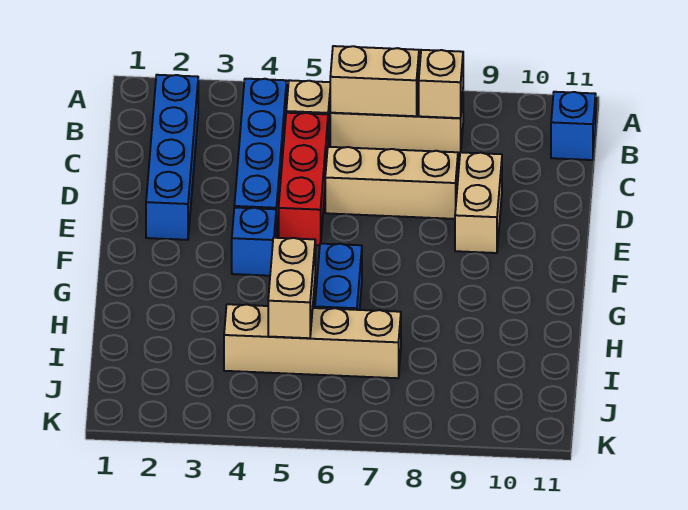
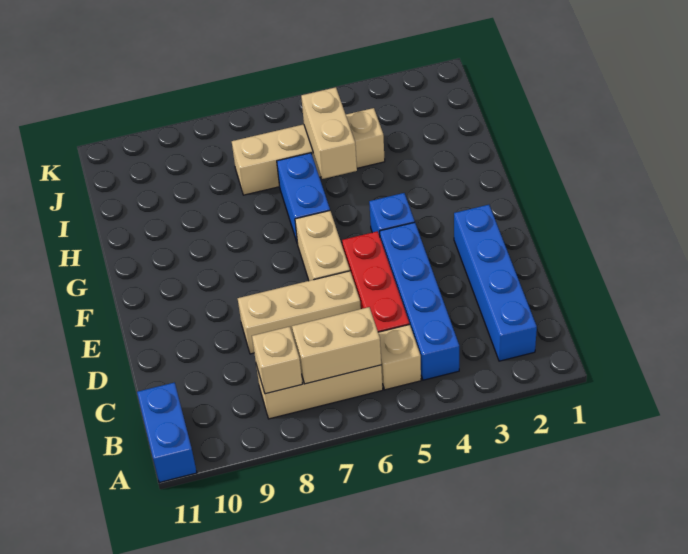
blue brick B11 level 1 -> blue brick A11:B11 level 1
tan brick D9:E9 level 1 -> tan brick E6:F6 level 1

